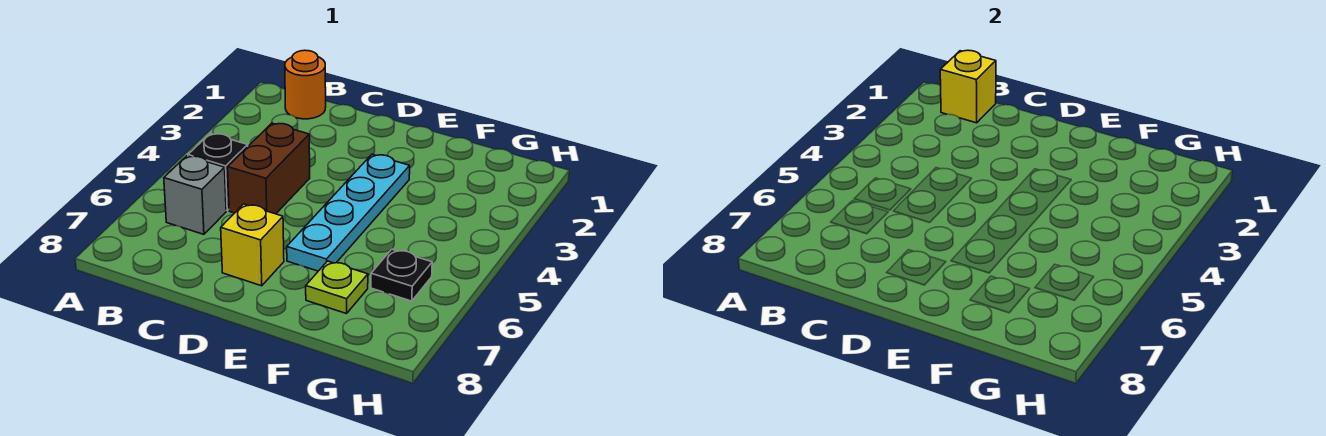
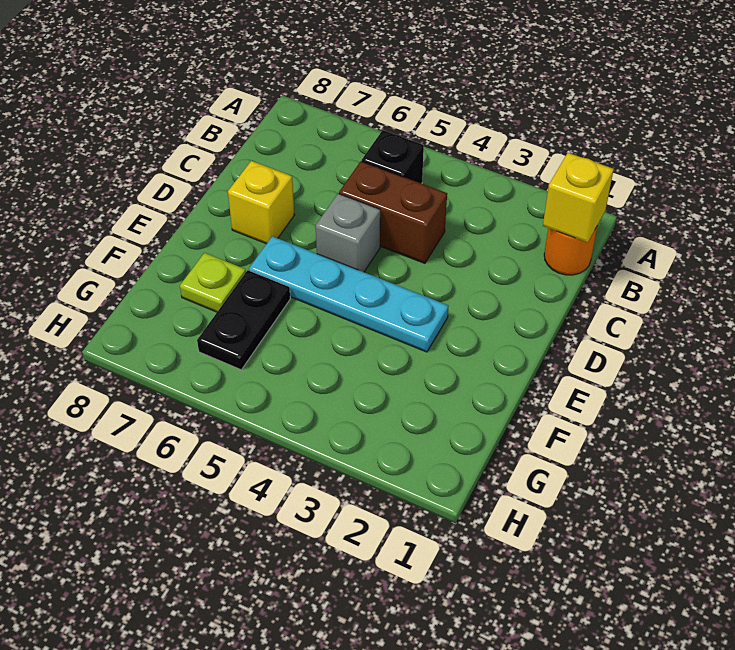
grey brick B6 level 1 -> grey brick D5 level 1
black plate G6 level 1 -> black plate F6:G6 level 1

